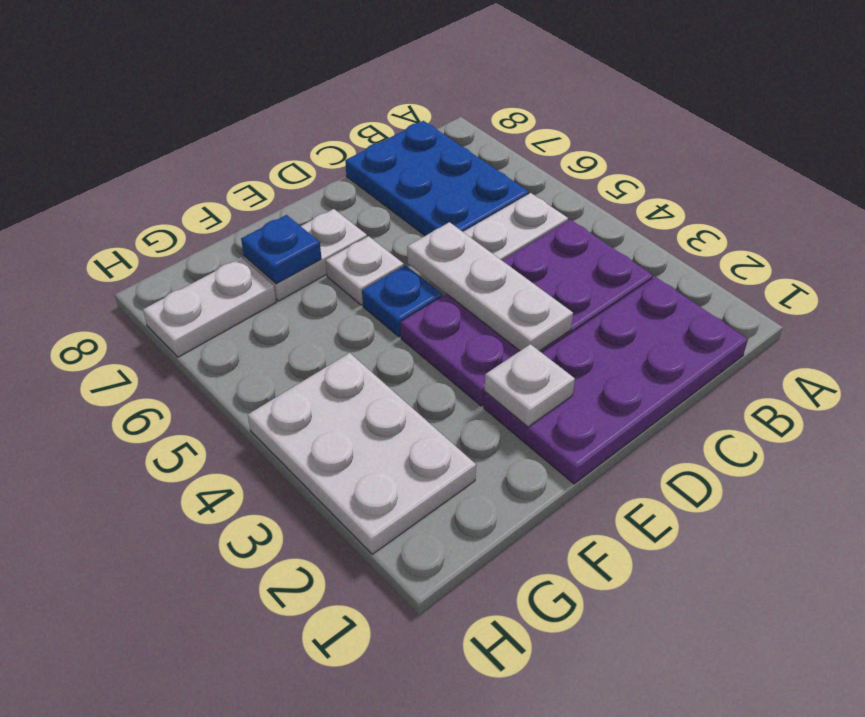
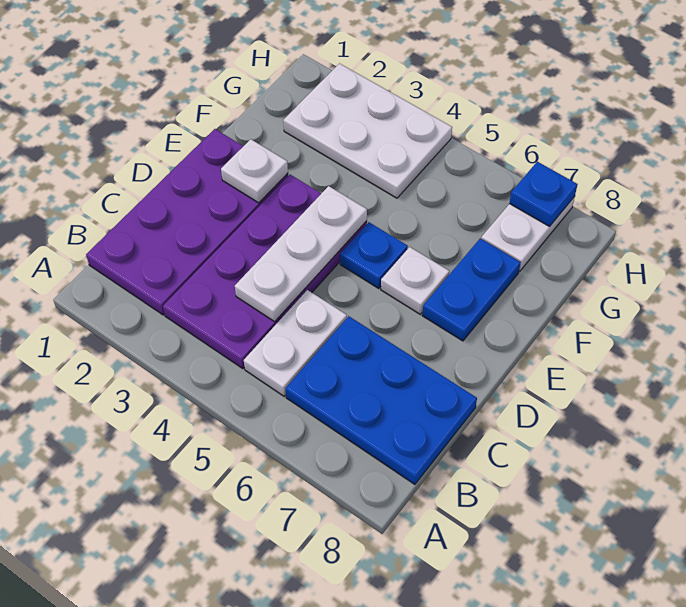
white plate D3:D5 level 2 -> white plate C4:E4 level 2
white plate E7:F7 level 1 -> blue plate E7:F7 level 1
blue plate F7 level 2 -> blue plate H7 level 2

